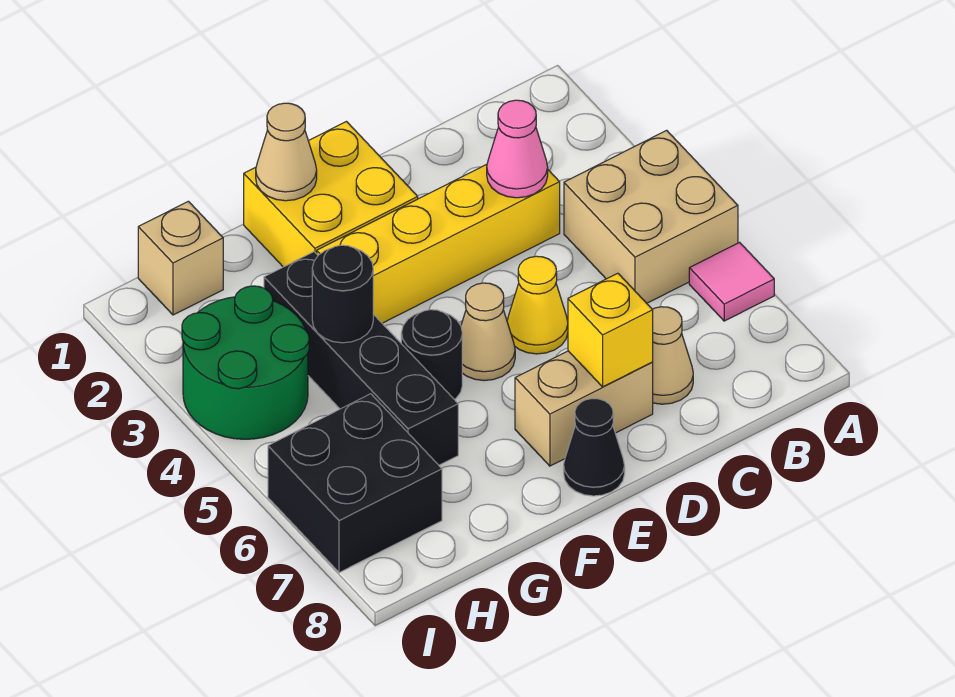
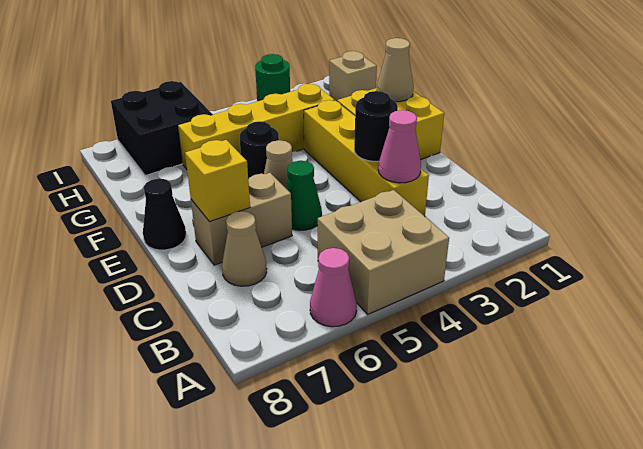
pink tile A6 level 1 -> pink cone A6 level 1
yellow cone D5 level 1 -> green cone D5 level 1
tan brick D7:E7 level 1 -> tan brick D6:D7 level 1
black brick G3:G6 level 1 -> yellow brick G3:G6 level 1
black round brick G4 level 2 -> black round brick D3 level 2
green round brick H3:I4 level 1 -> green round brick I3 level 1

